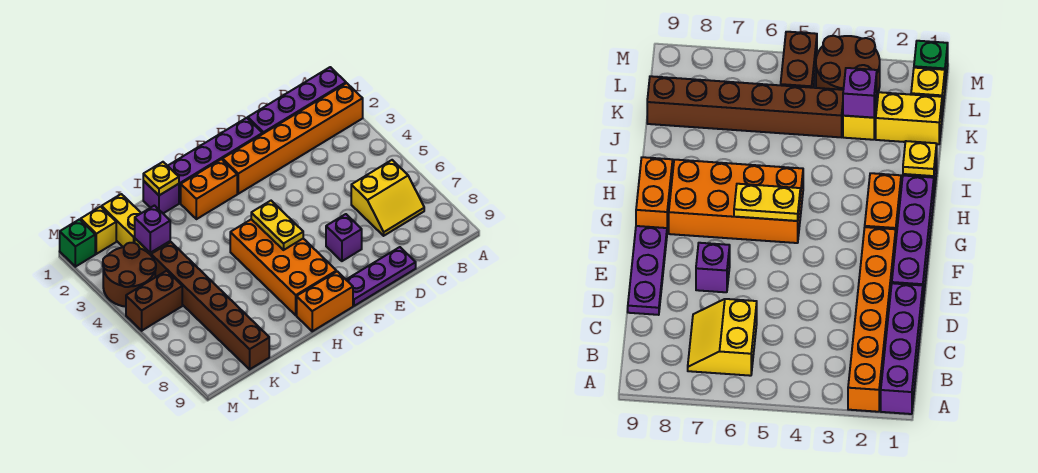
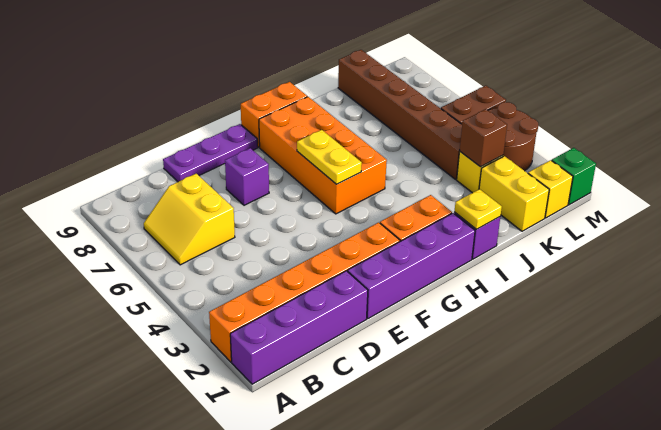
yellow slope B6:C7 level 1 top 6 -> yellow slope B6:C7 level 1 top C
purple brick K3 level 2 -> brown brick K3 level 2

